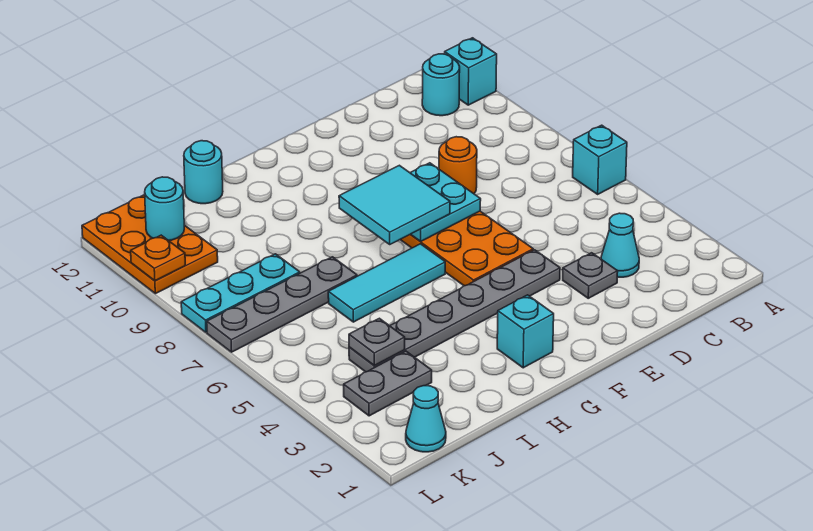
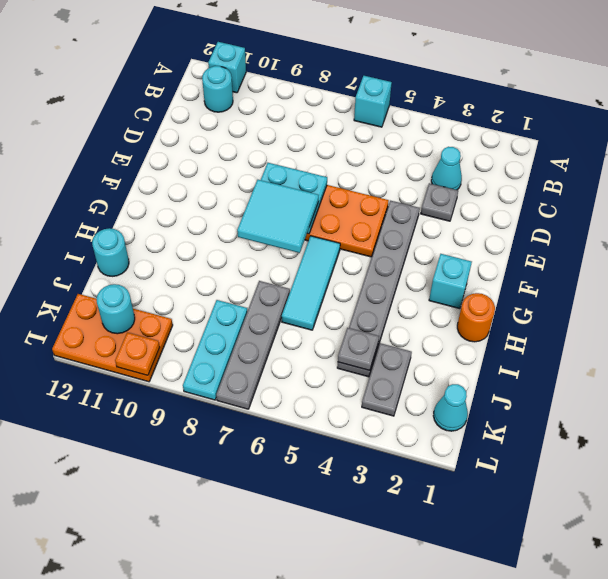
orange round brick D8 level 1 -> orange round brick H1 level 1

